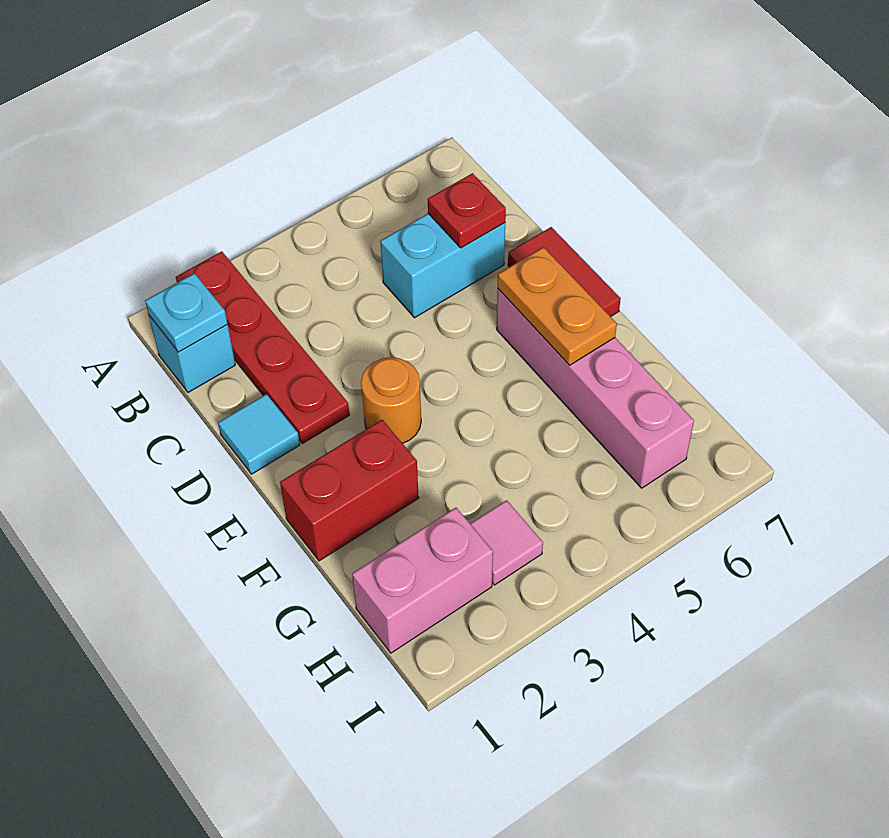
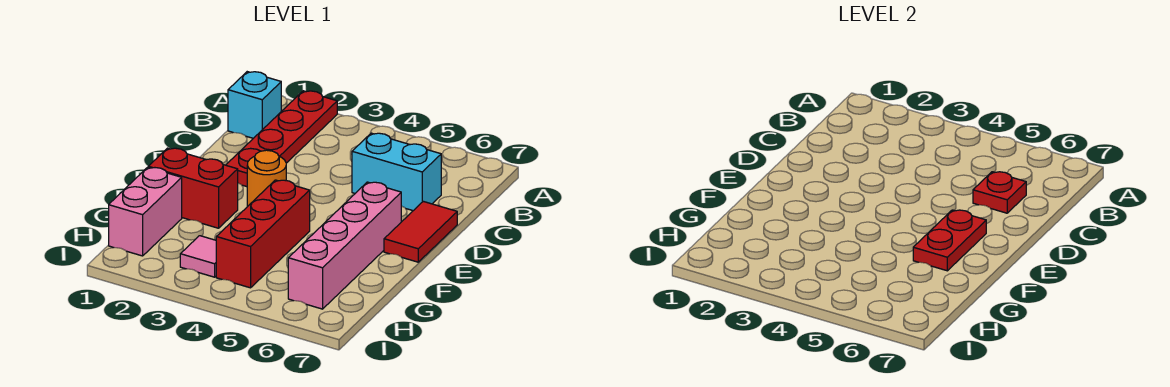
cyan plate B1 level 2 -> none
cyan tile D1 level 1 -> none
orange plate E6:F6 level 2 -> red plate E6:F6 level 2
none -> red brick F4:H4 level 1
pink brick H1:H2 level 1 -> pink brick G1:H1 level 1

